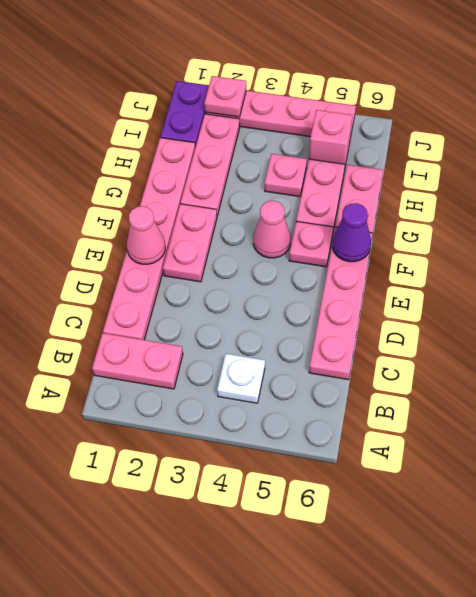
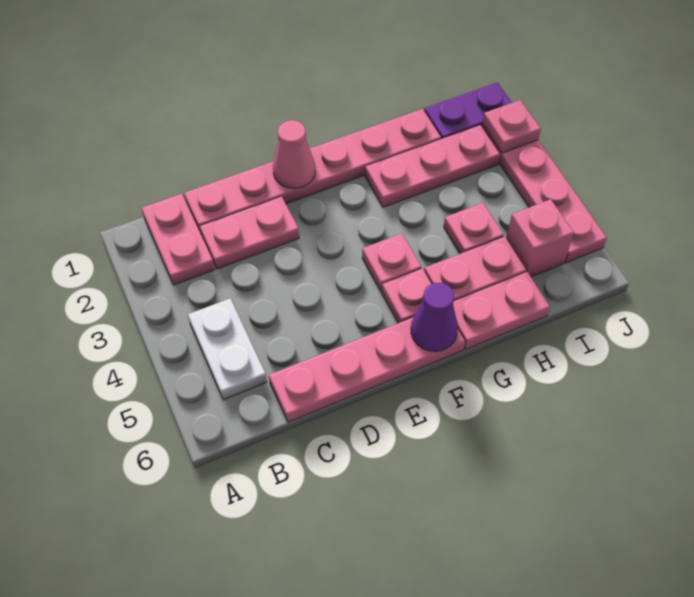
white plate B4 level 1 -> white plate B4:B5 level 1
pink plate E2:F2 level 1 -> pink plate C2:D2 level 1
pink cone F4 level 1 -> pink plate F4 level 1

